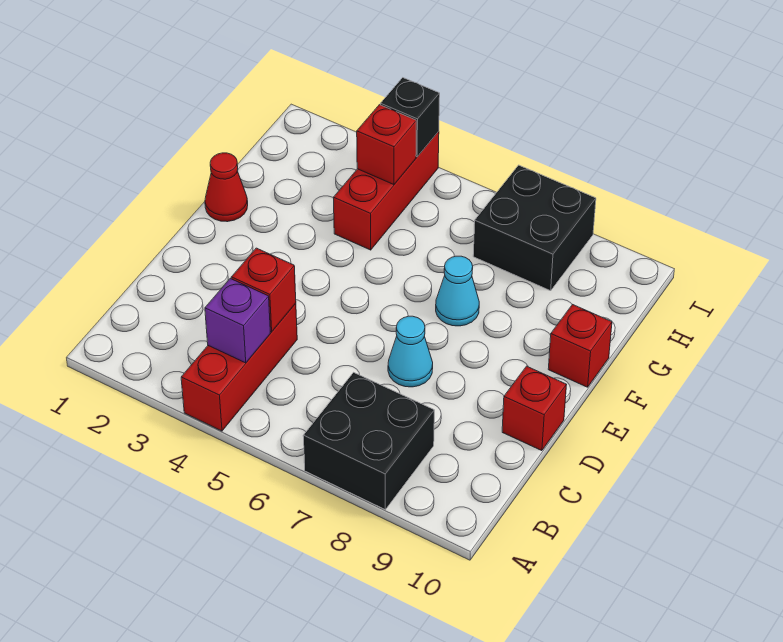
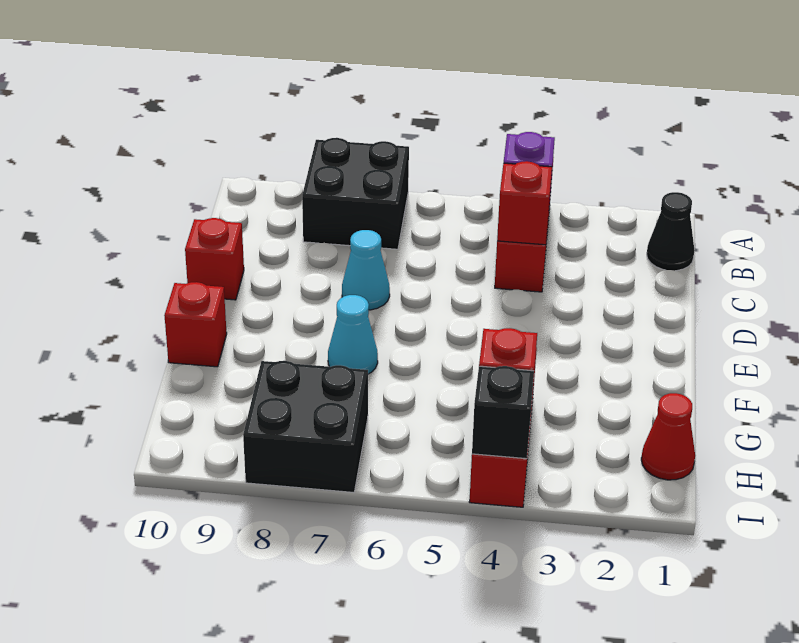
none -> black cone B1 level 1
red cone F1 level 1 -> red cone H1 level 1

